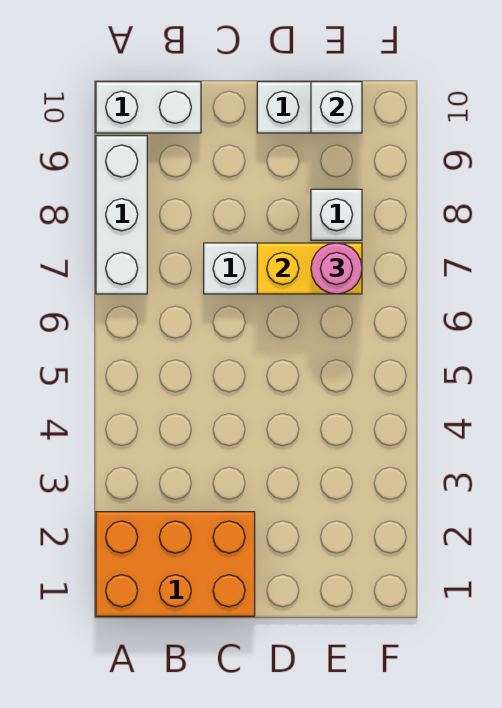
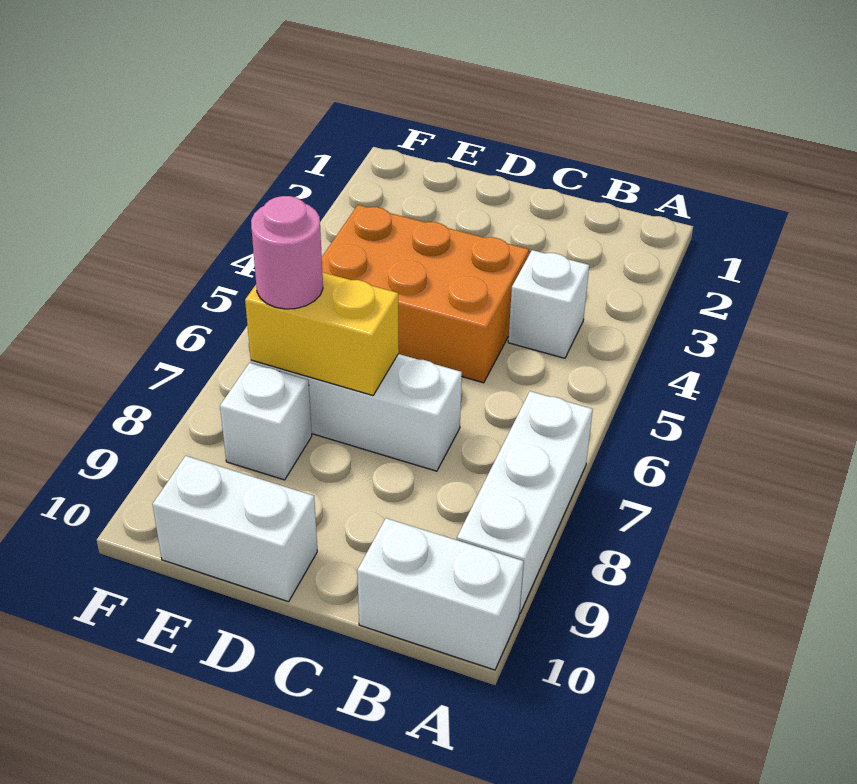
orange brick A1:C2 level 1 -> orange brick C4:E5 level 1
white brick E10 level 2 -> white brick B4 level 1

